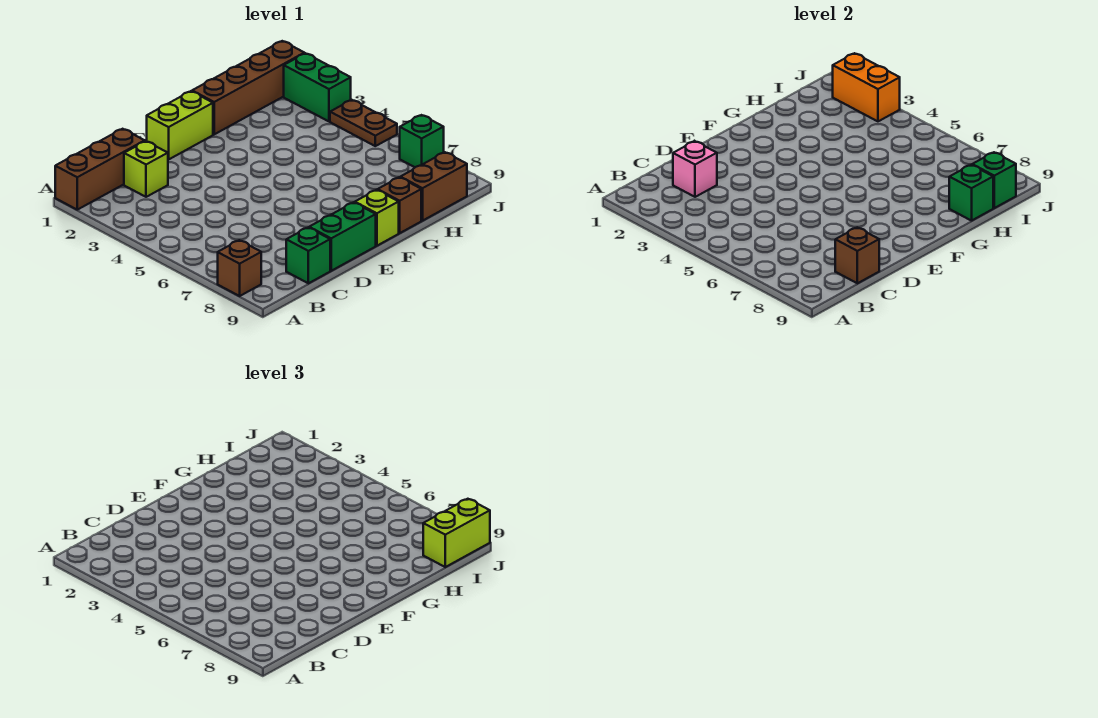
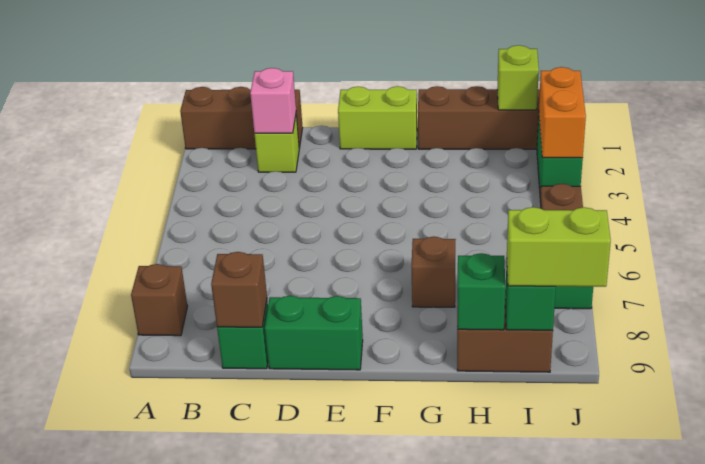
lime brick F9 level 1 -> lime brick I1 level 2
brown brick G9 level 1 -> brown brick G7 level 1

